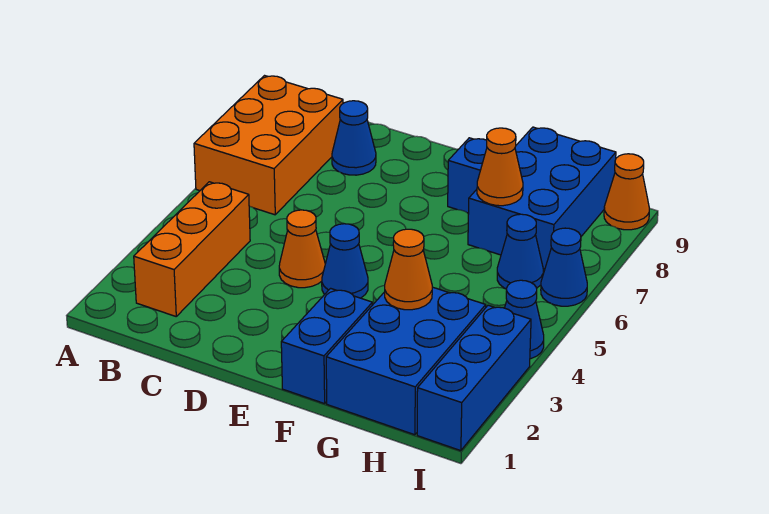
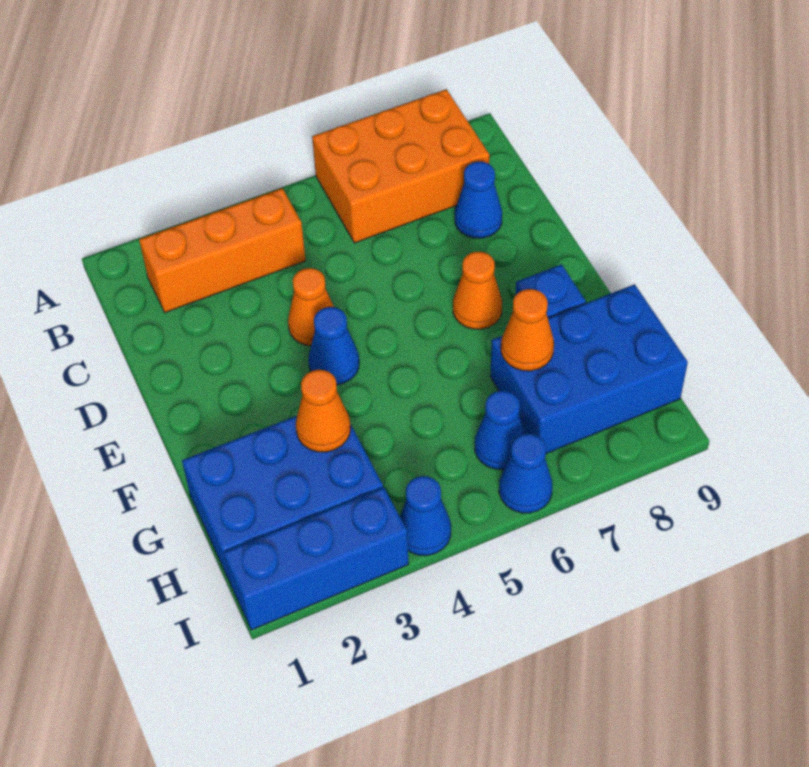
blue brick F1:F2 level 1 -> none
orange cone I9 level 1 -> orange cone E7 level 1

